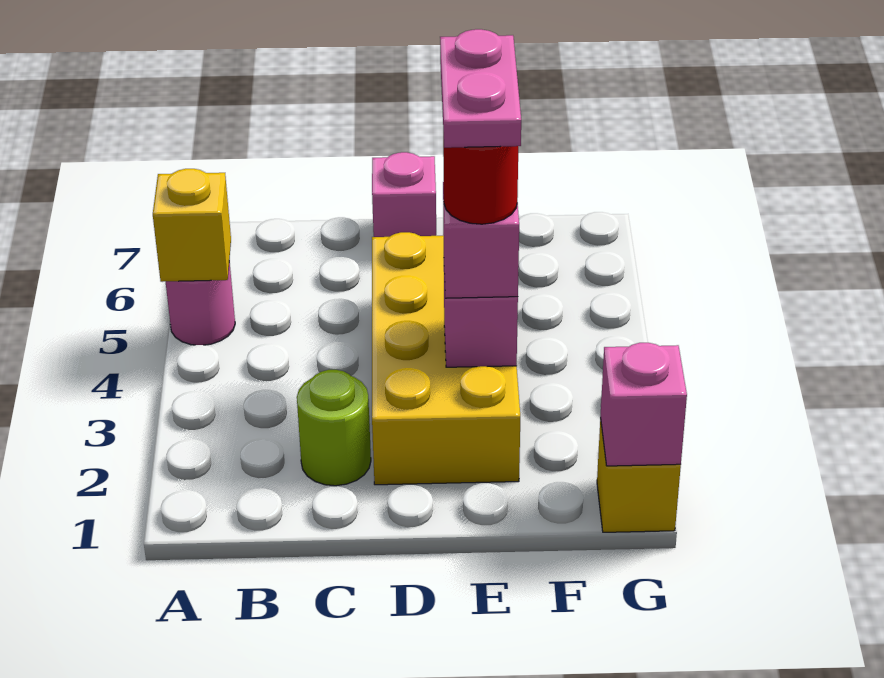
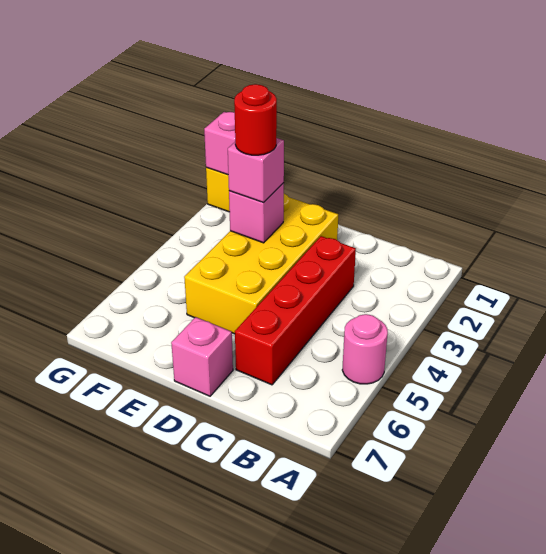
yellow brick A5 level 2 -> none
lime round brick C2 level 1 -> none
none -> red brick C3:C6 level 1
pink plate E3:E4 level 5 -> none

